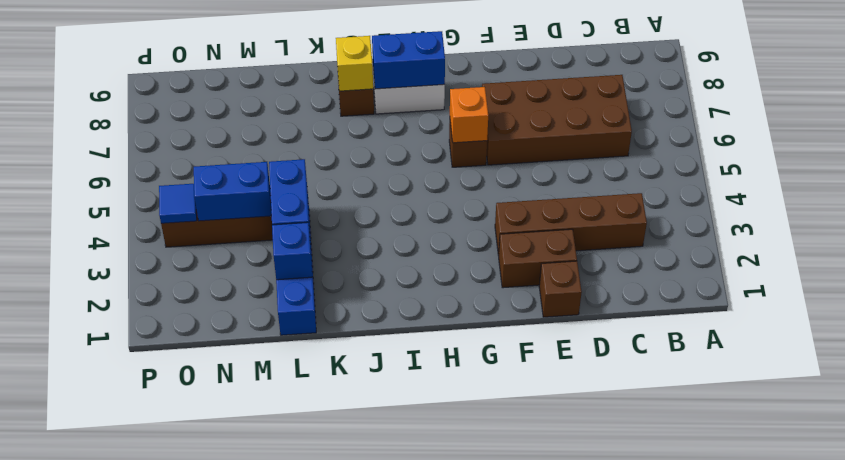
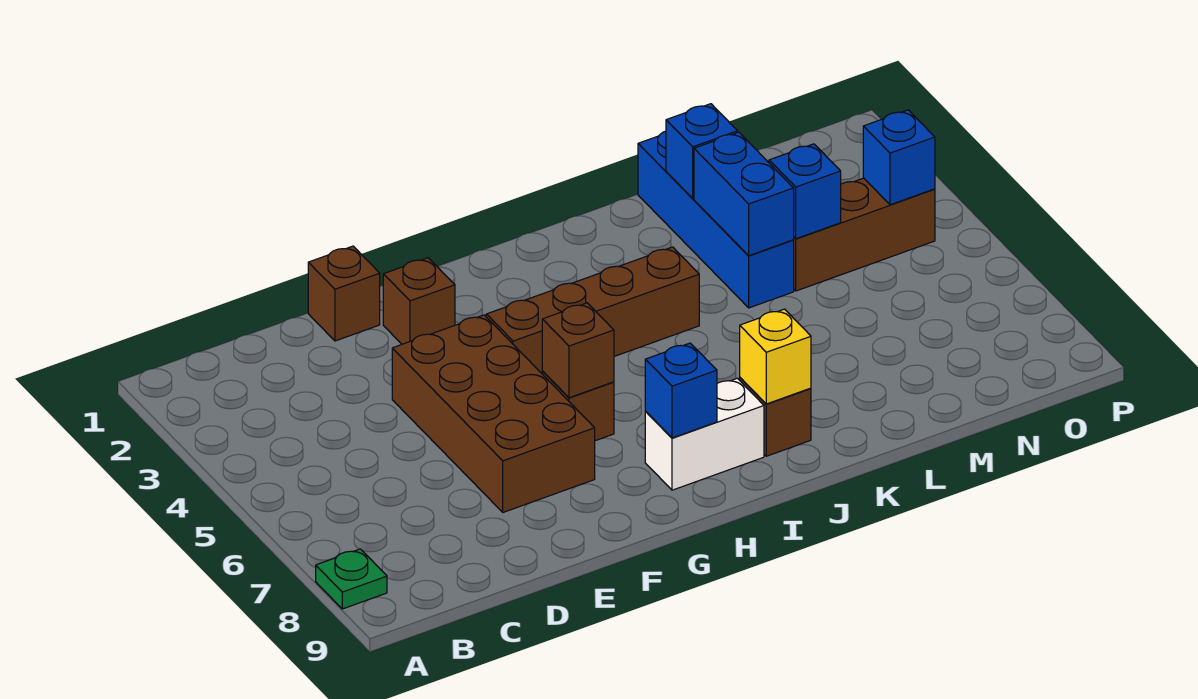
none -> green plate A8 level 1
brown brick C3:F3 level 1 -> brown brick G4:J4 level 1
brown brick C6:F7 level 1 -> brown brick E4:F7 level 1
brown brick E2:F2 level 1 -> brown brick F2 level 1
orange brick G6 level 2 -> brown brick G6 level 2
blue brick H8:I8 level 2 -> blue brick H8 level 2
blue brick M4:N4 level 2 -> blue brick M4 level 2
blue tile O4 level 2 -> blue brick O4 level 2

